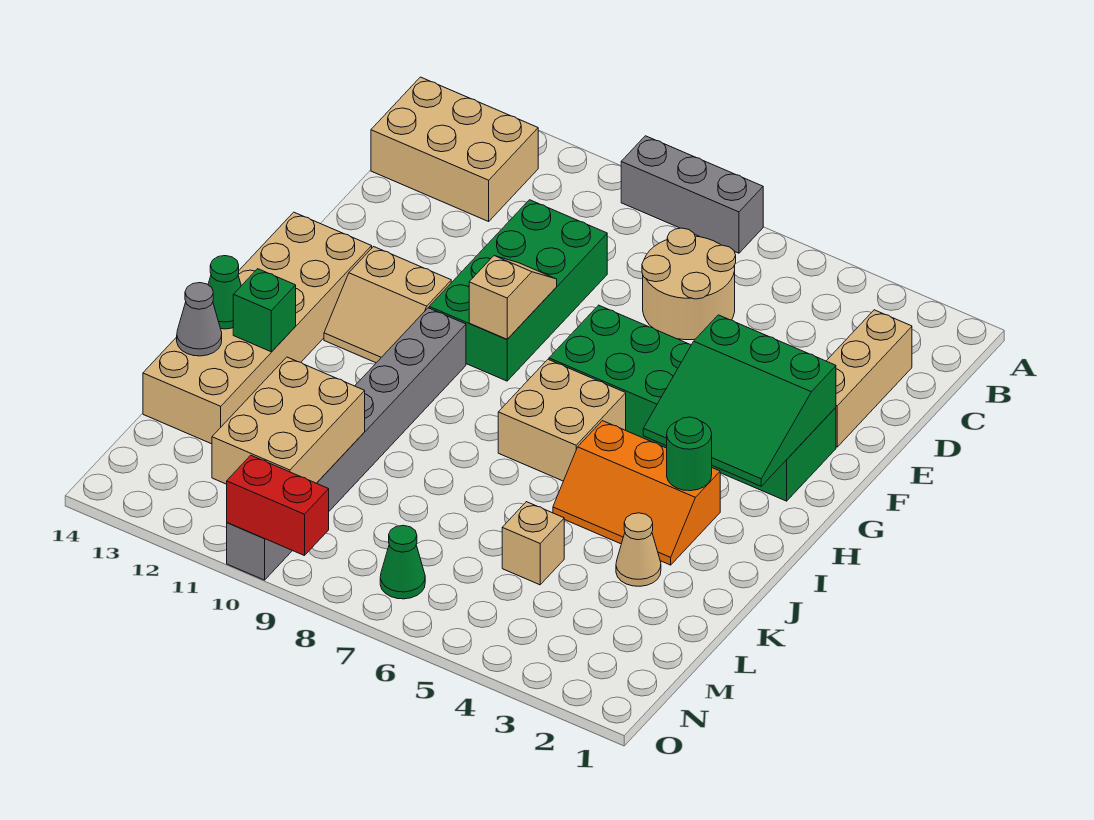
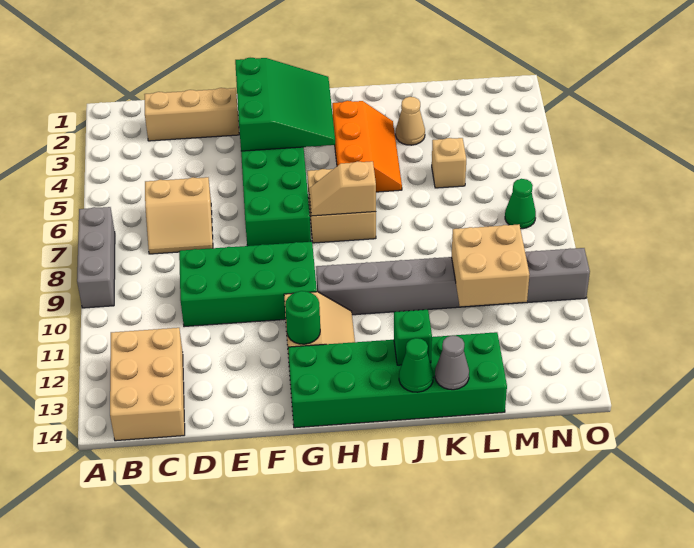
tan round brick C6:D7 level 1 -> tan slope C6:D7 level 1 top 6
tan slope F9:G9 level 2 top G -> tan slope H7:I7 level 2 top I
tan brick G13:L14 level 1 -> green brick G13:L14 level 1
green round brick I3 level 2 -> green round brick G12 level 2
tan brick L10:N11 level 2 -> tan brick L10:M11 level 2
red brick O9:O10 level 2 -> none

